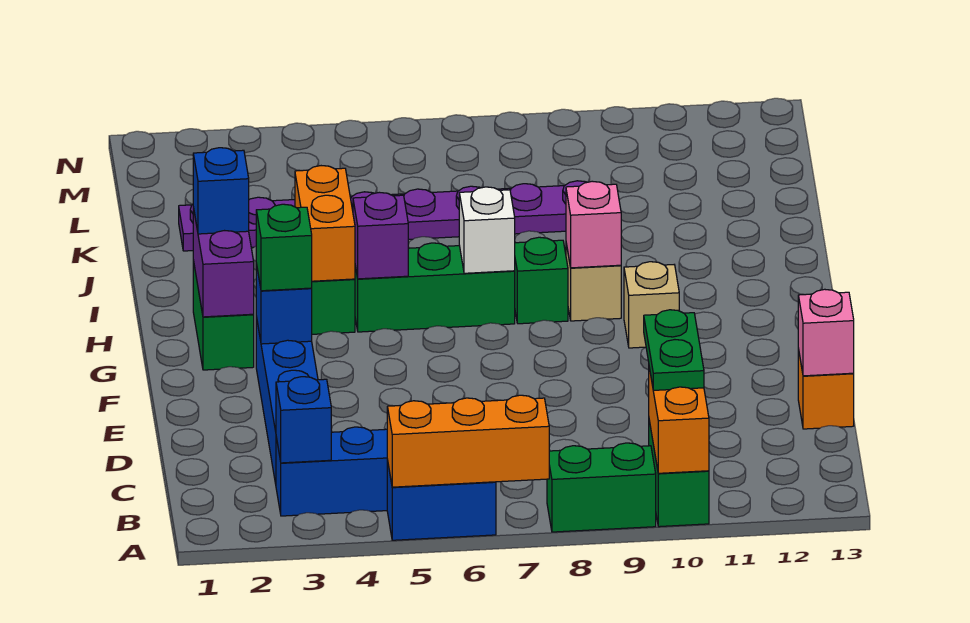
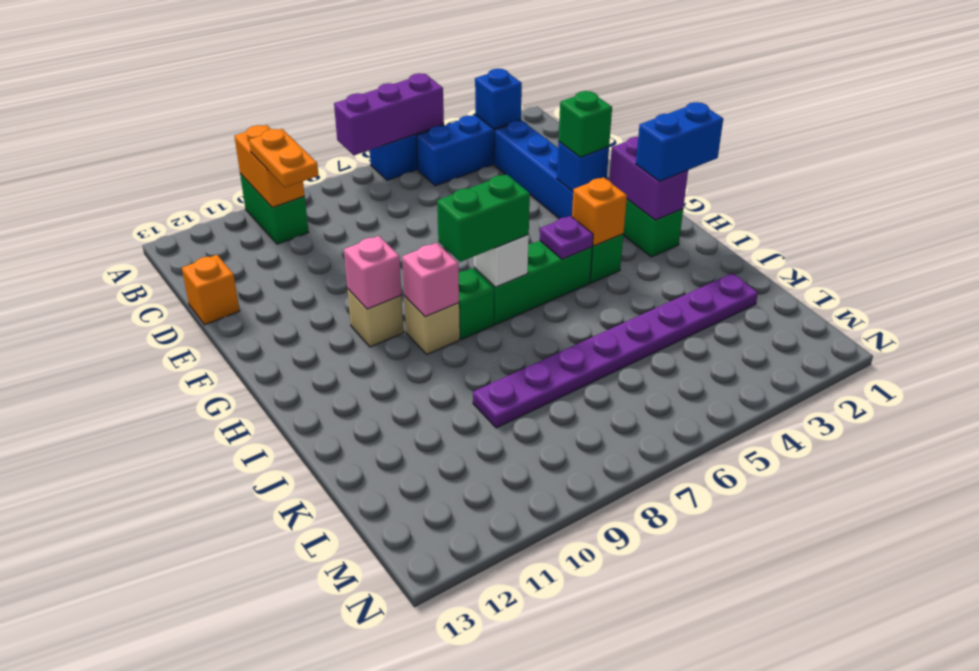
orange brick A5:A7 level 2 -> purple brick A5:A7 level 2
green brick A8:A9 level 1 -> green brick H7:H8 level 3
green plate B10:C10 level 3 -> orange plate B10:C10 level 3
pink brick D13 level 2 -> pink brick G10 level 2
blue brick H2 level 3 -> blue brick H1:H2 level 3
orange brick H4:I4 level 2 -> orange brick H4 level 2
purple brick H5 level 2 -> purple plate H5 level 2

